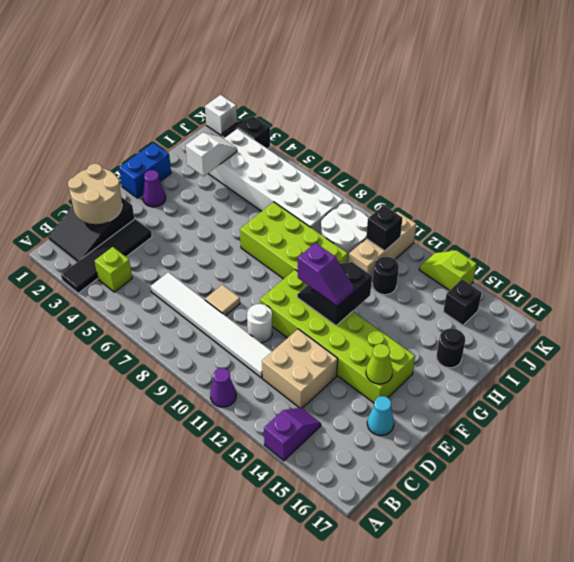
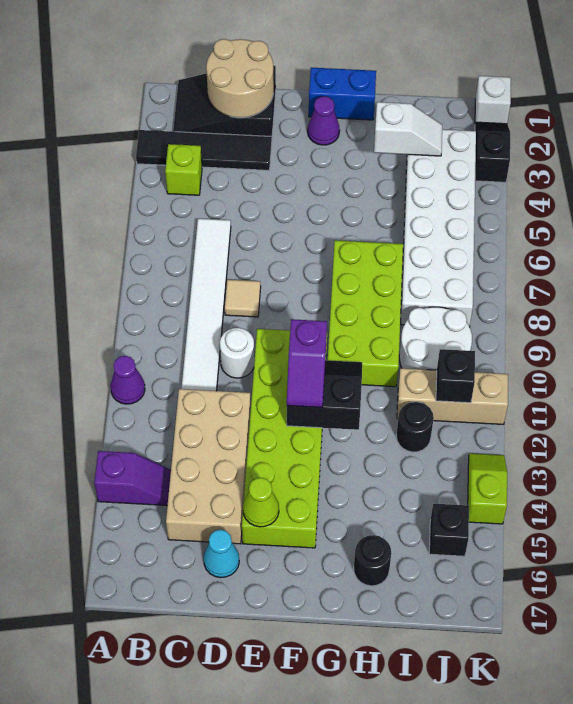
tan brick C12:D13 level 1 -> tan brick C12:D15 level 1

